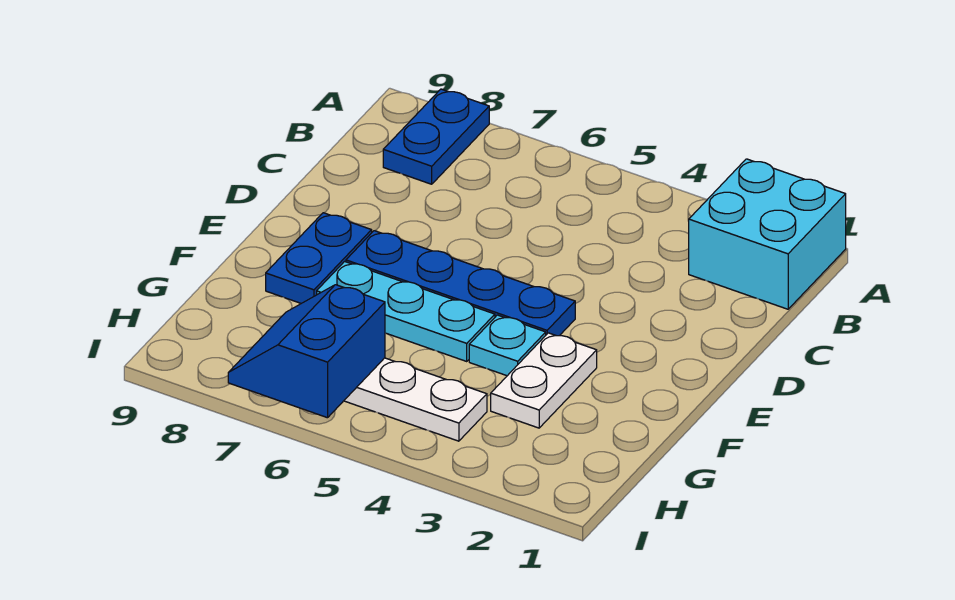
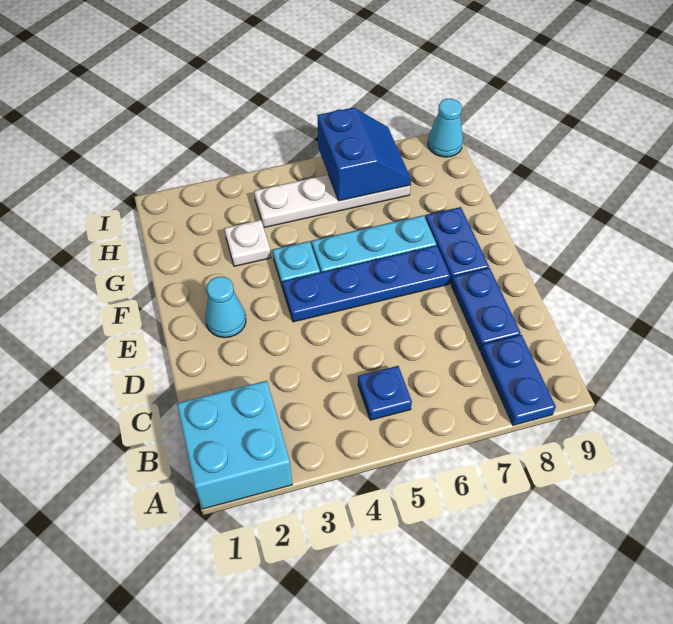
none -> blue plate B5 level 1
none -> blue plate C8:D8 level 1
none -> cyan cone E2 level 1
white plate F3:G3 level 1 -> white plate G3 level 1
none -> cyan cone I9 level 1

